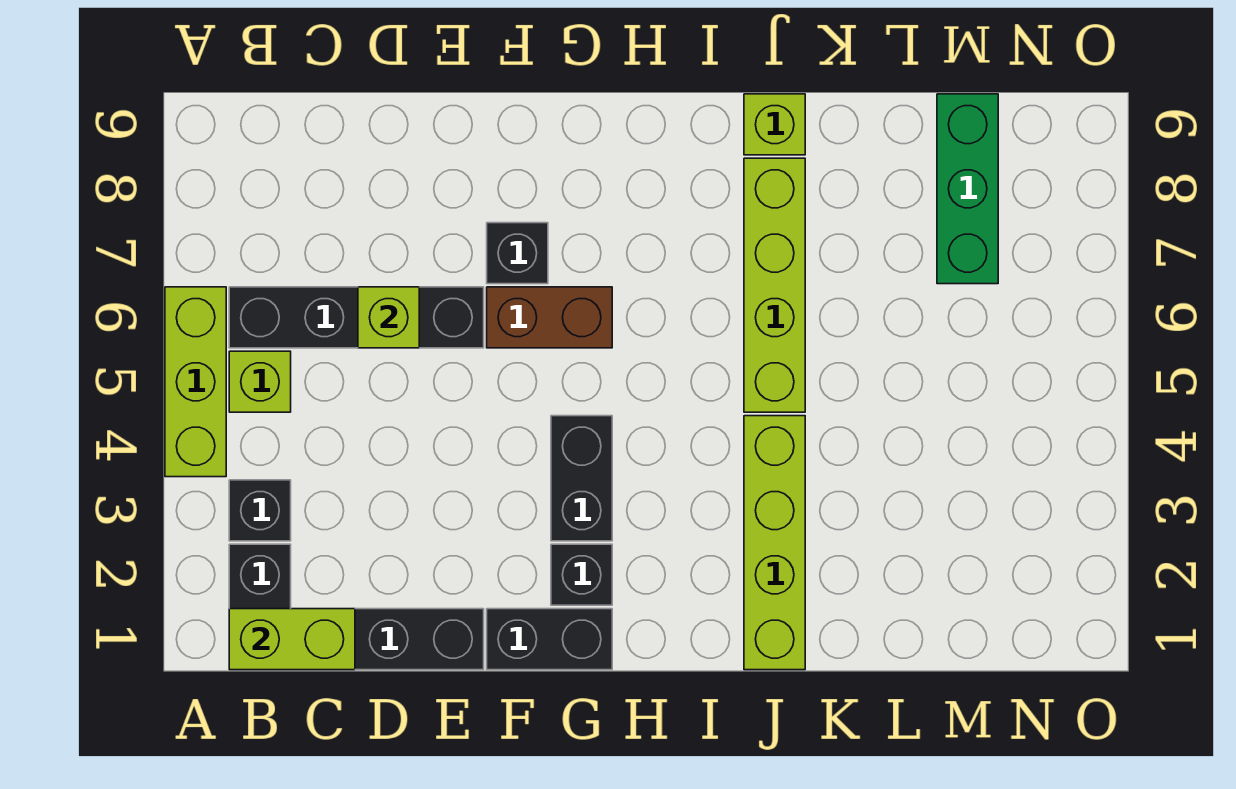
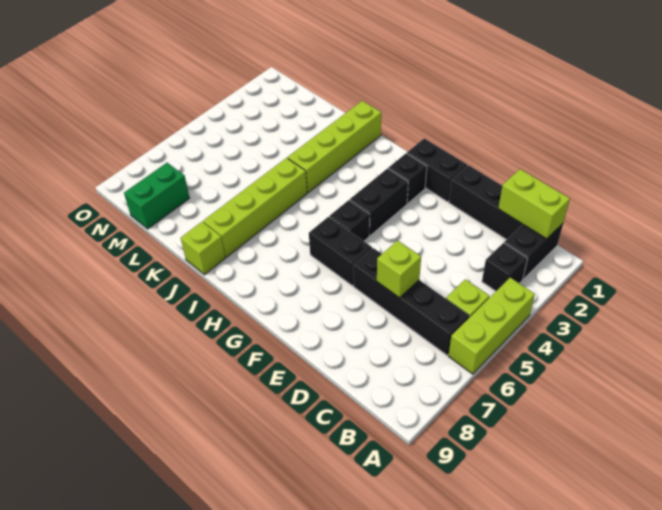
brown brick F6:G6 level 1 -> black brick F6:G6 level 1
black brick F7 level 1 -> black brick G5 level 1
green brick M7:M9 level 1 -> green brick M8:M9 level 1

